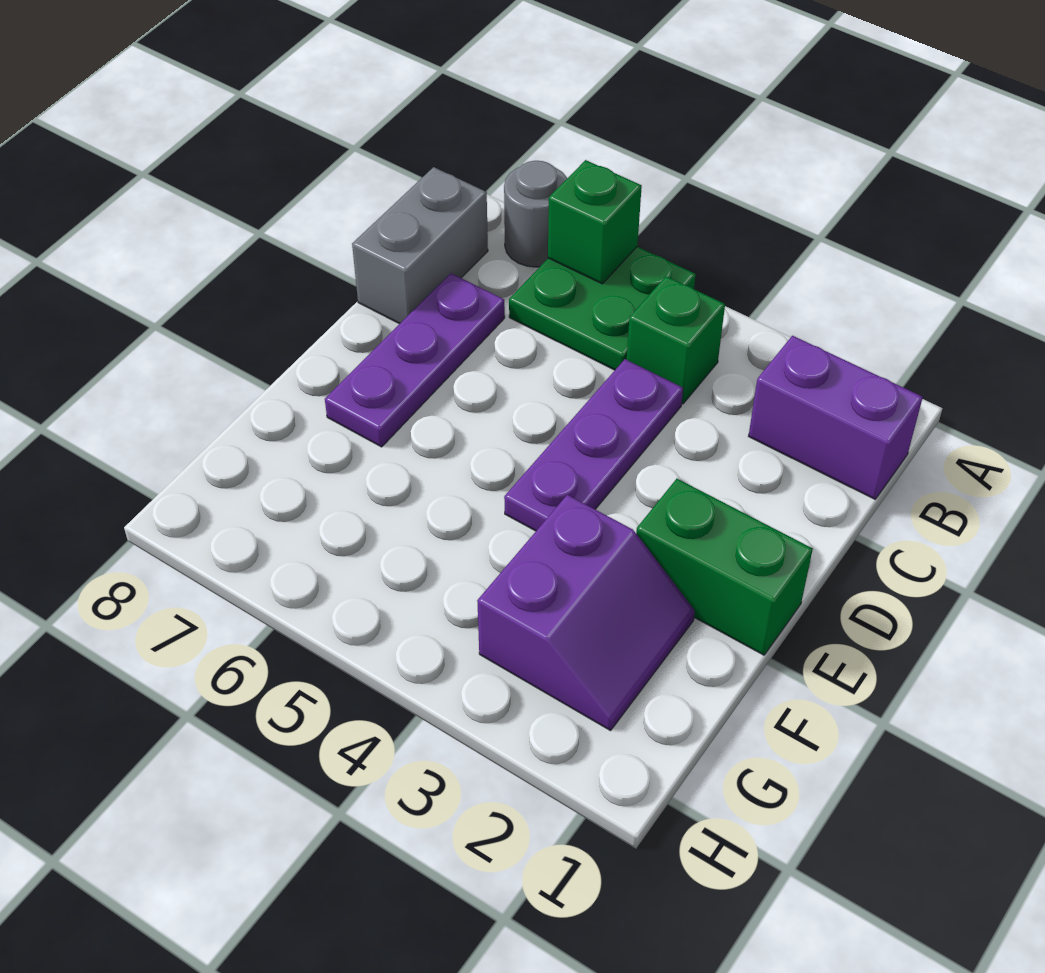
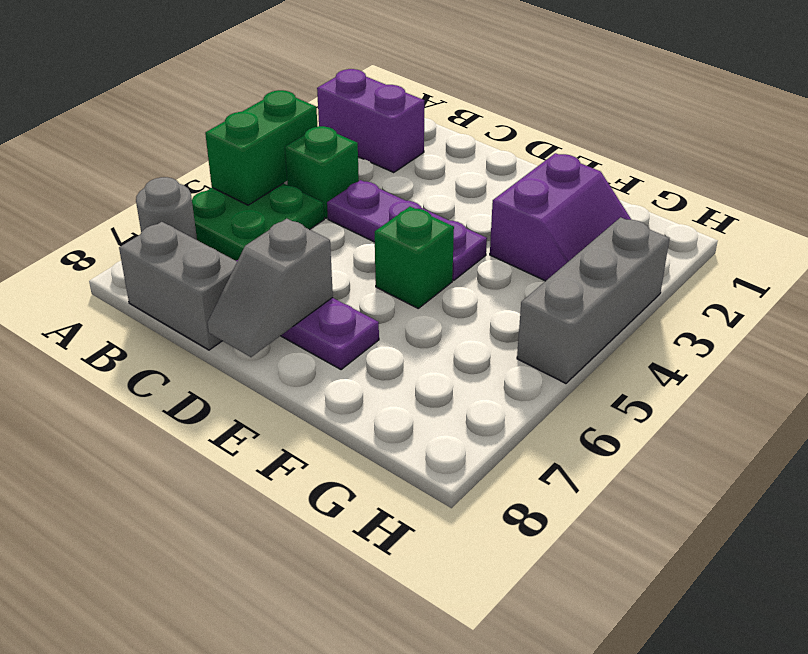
green brick A6 level 2 -> green brick E5 level 1
purple brick B1:B2 level 1 -> purple brick A2:B2 level 1
none -> grey slope D7:D8 level 2 top 7
green brick E1:E2 level 1 -> green brick A4:A5 level 2
purple slope F2:G3 level 1 top 3 -> purple slope F2:G3 level 1 top F
none -> grey brick H3:H5 level 1

